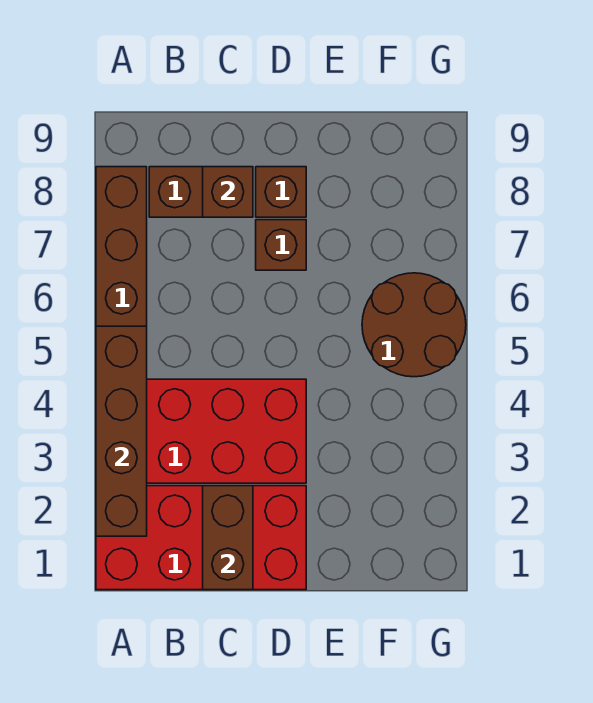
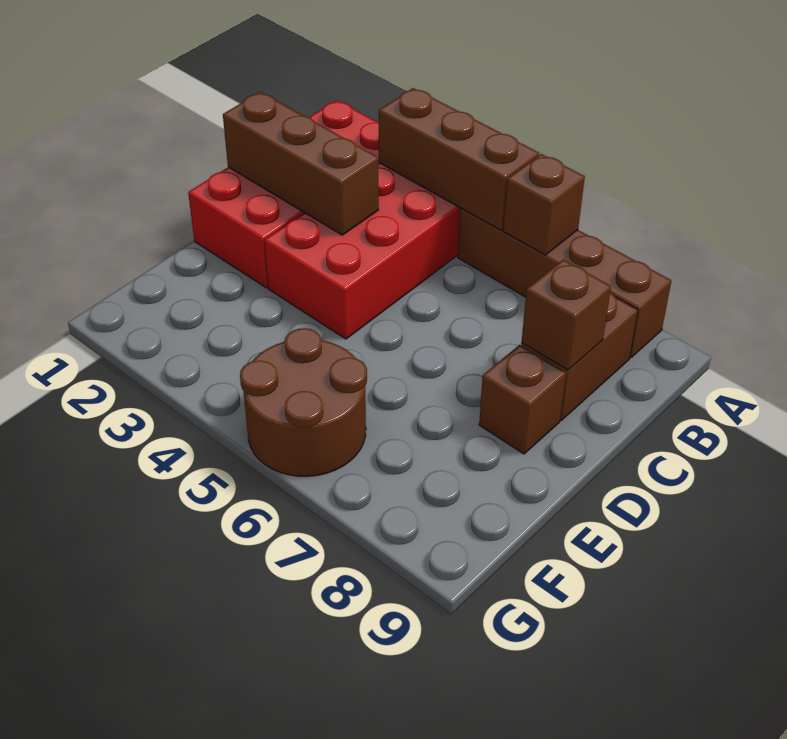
brown brick A2:A5 level 2 -> brown brick A3:A5 level 2
brown brick C1:C2 level 2 -> brown brick C1:C3 level 2
brown brick D7 level 1 -> brown brick A6 level 2

